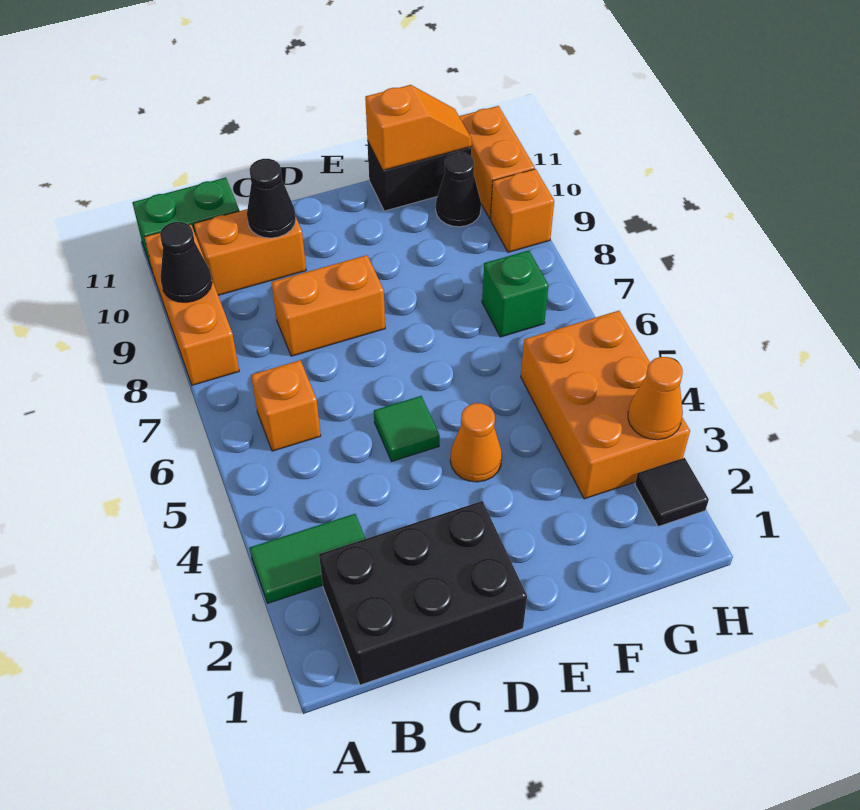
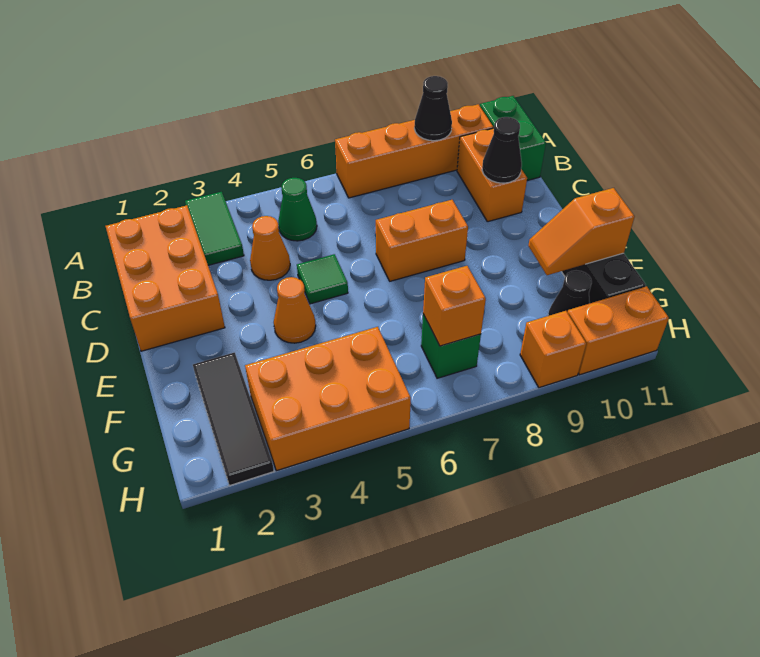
orange brick A8:A10 level 1 -> orange brick A7:A10 level 1
black brick B1:D2 level 1 -> orange brick B1:D2 level 1
none -> green cone B5 level 1
orange brick B6 level 1 -> orange brick G7 level 2
orange brick C8:D8 level 1 -> orange brick D7:D8 level 1
orange slope F11:G11 level 2 top F -> orange slope F10:F11 level 2 top 11
black tile H2 level 1 -> black tile F2:H2 level 1
orange cone H3 level 2 -> orange cone C4 level 1

